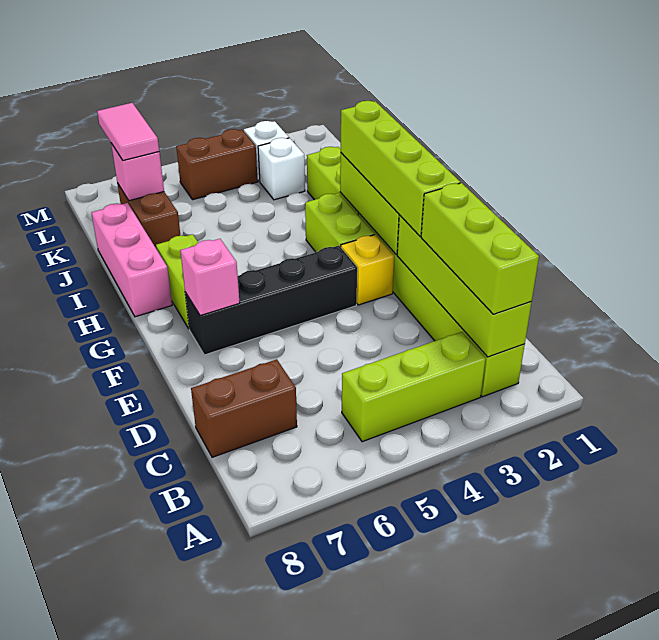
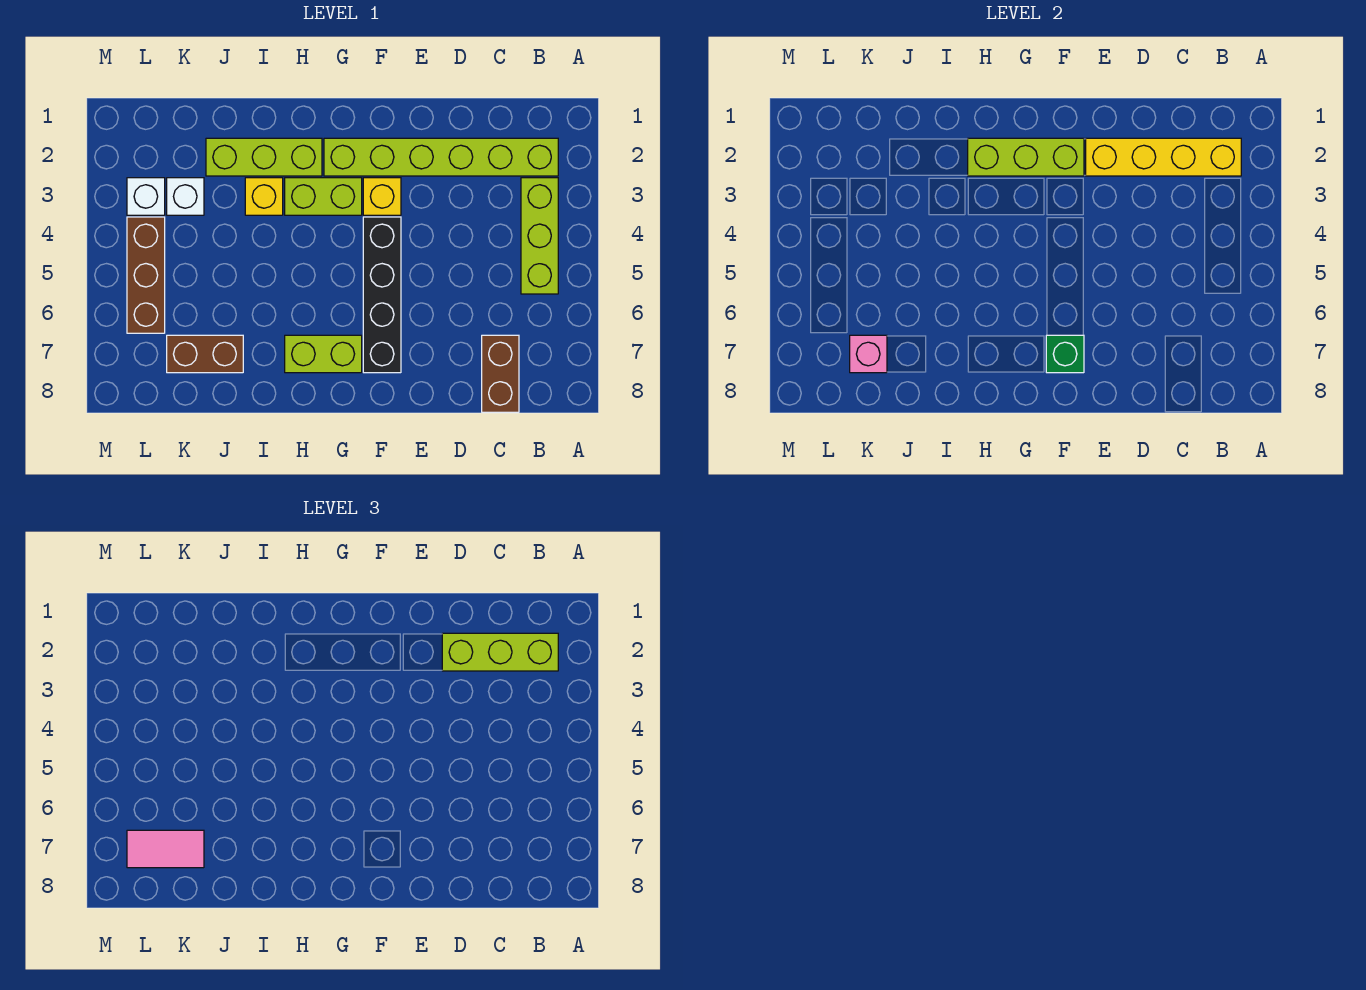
lime brick B2:E2 level 2 -> yellow brick B2:E2 level 2
lime brick E2:H2 level 3 -> none
pink brick F7 level 2 -> green brick F7 level 2
pink brick H8:J8 level 1 -> none
none -> yellow brick I3 level 1
brown brick L4:L5 level 1 -> brown brick L4:L6 level 1

